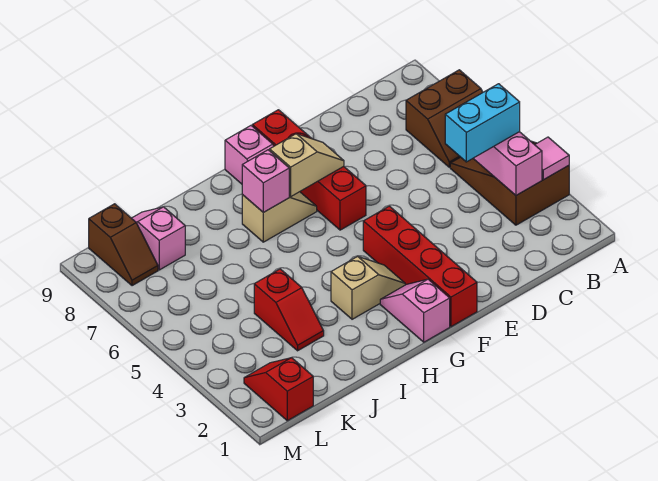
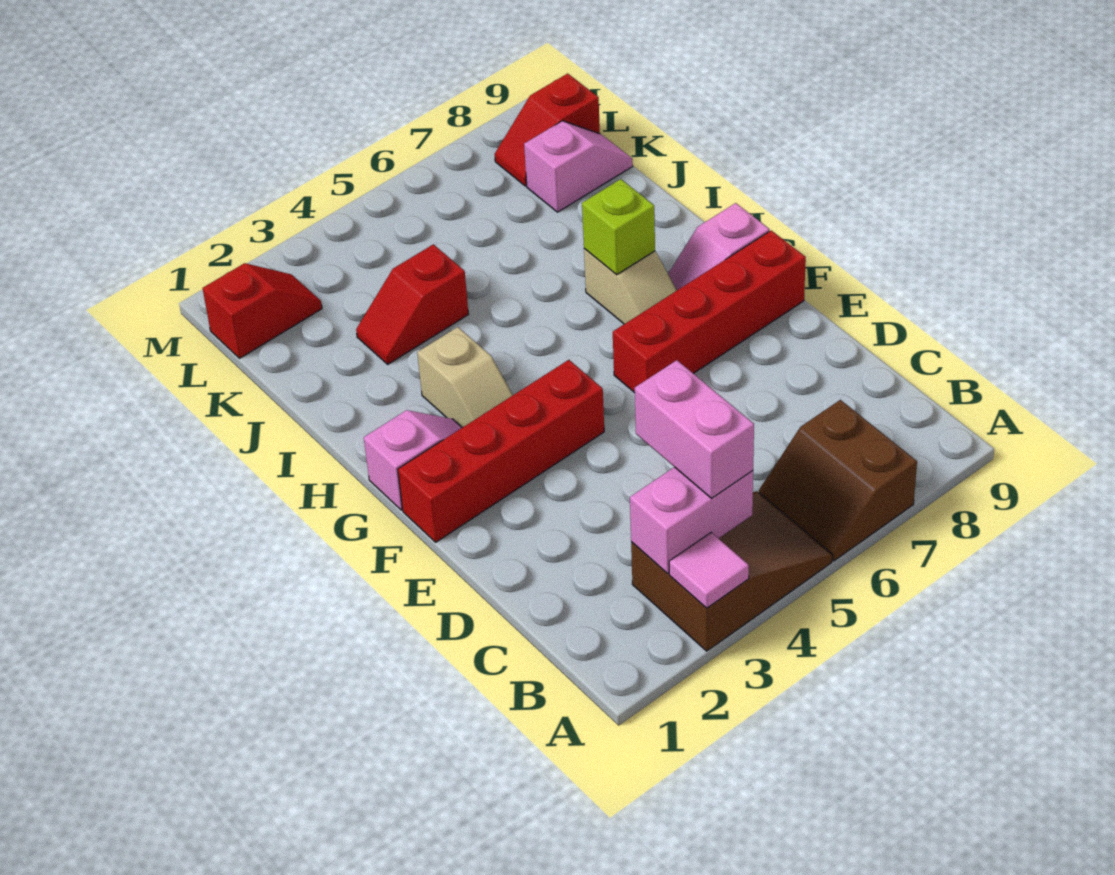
cyan brick B4:C4 level 3 -> pink brick B4:C4 level 3
tan slope F7:G7 level 2 top G -> none
pink brick H7 level 2 -> lime brick H7 level 2
brown slope L8:L9 level 1 top 9 -> red slope L8:L9 level 1 top 9

